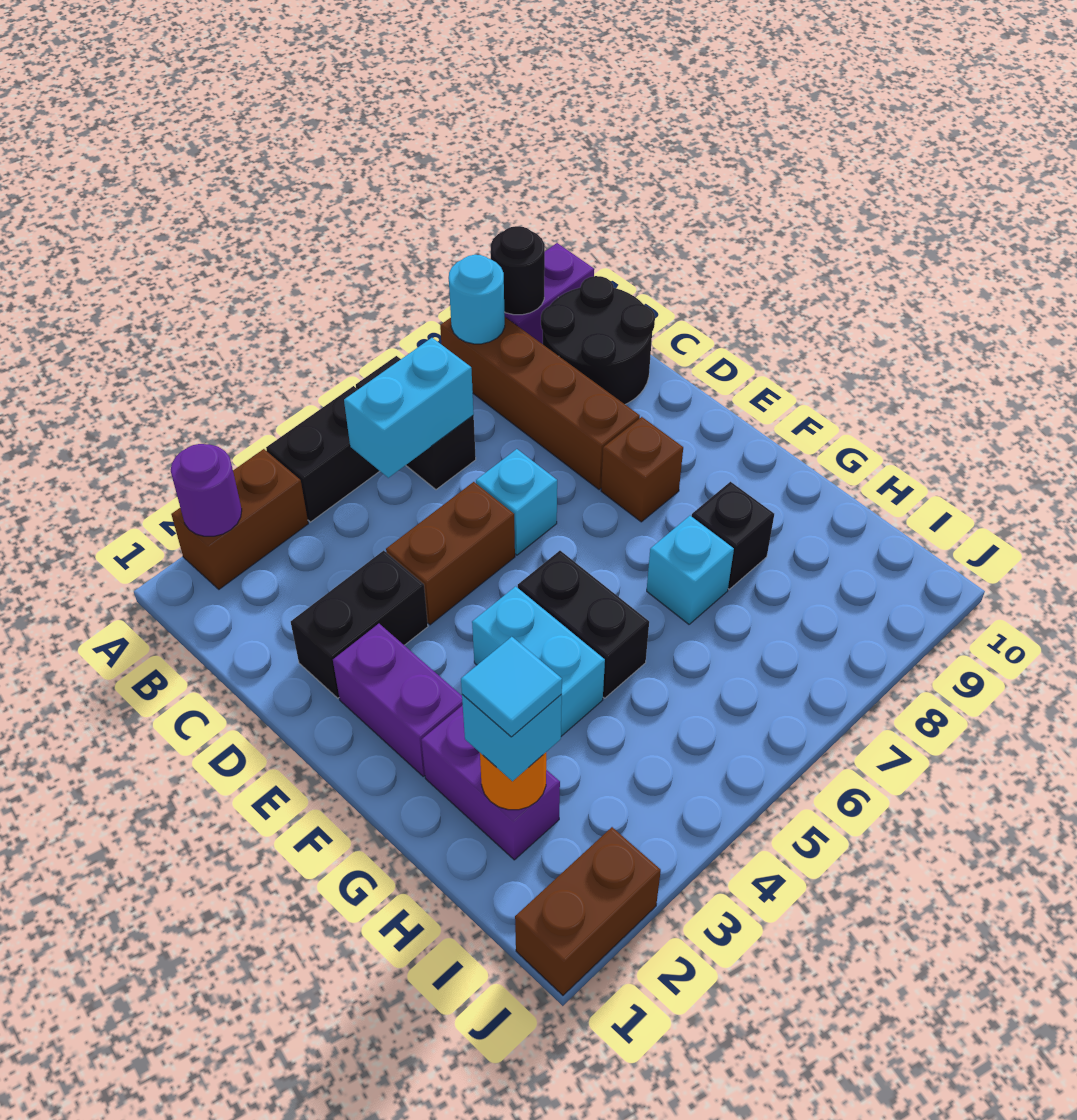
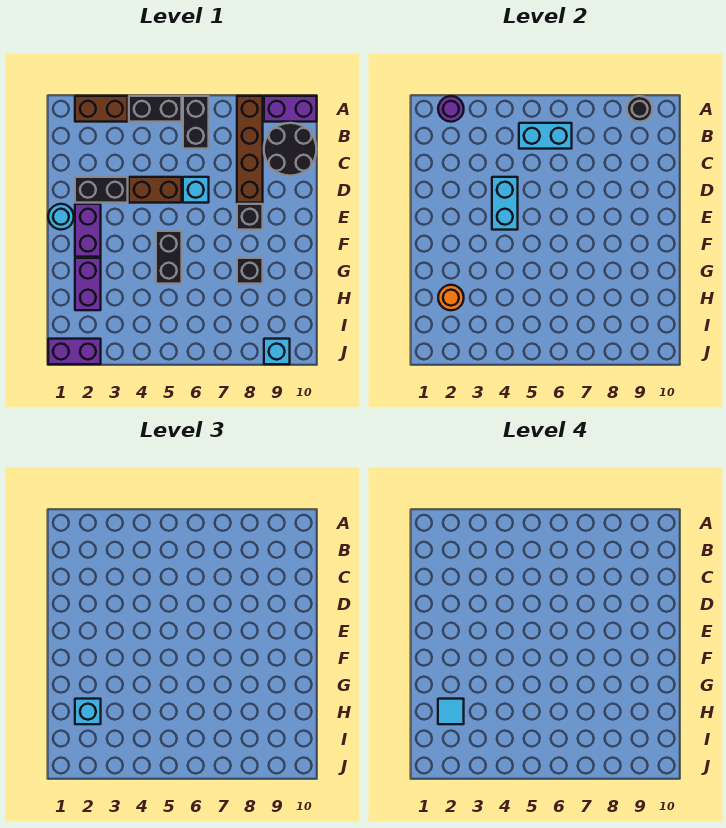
cyan round brick A8 level 2 -> cyan round brick E1 level 1
brown brick E8 level 1 -> black brick E8 level 1
cyan brick F4:G4 level 1 -> cyan brick D4:E4 level 2
cyan brick G7 level 1 -> cyan brick J9 level 1
brown brick J1:J2 level 1 -> purple brick J1:J2 level 1

